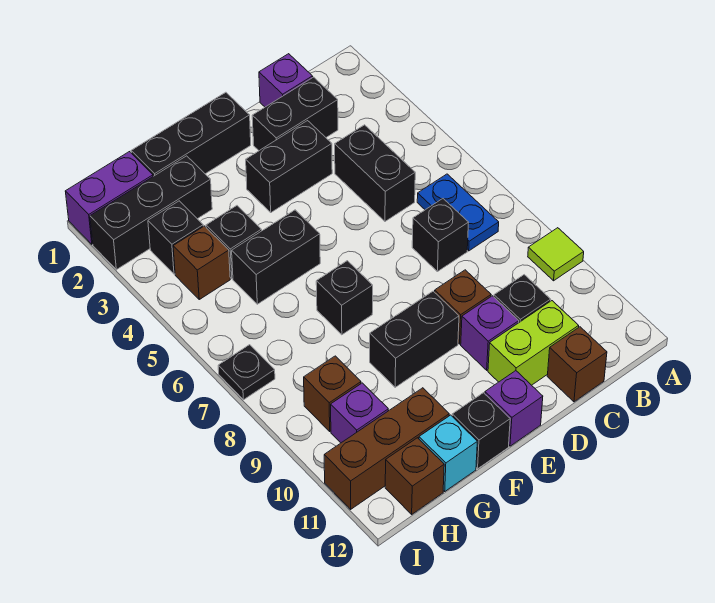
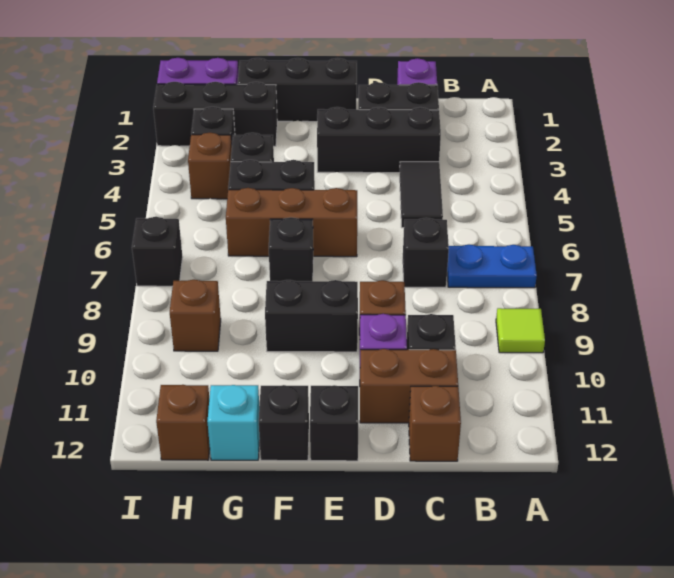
blue plate B6:B7 level 1 -> blue plate A7:B7 level 1
black brick C4:C5 level 1 -> black tile C4:C5 level 1
lime brick C11:D11 level 1 -> brown brick C11:D11 level 1
black brick D3:E3 level 1 -> black brick C3:E3 level 1
purple brick E12 level 1 -> black brick E12 level 1
brown brick G11:I11 level 1 -> brown brick E6:G6 level 1
purple brick H10 level 1 -> none
black plate I7 level 1 -> black brick I7 level 1

